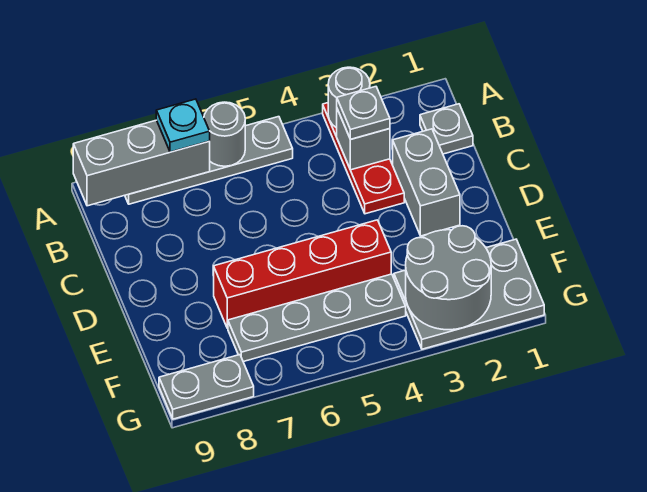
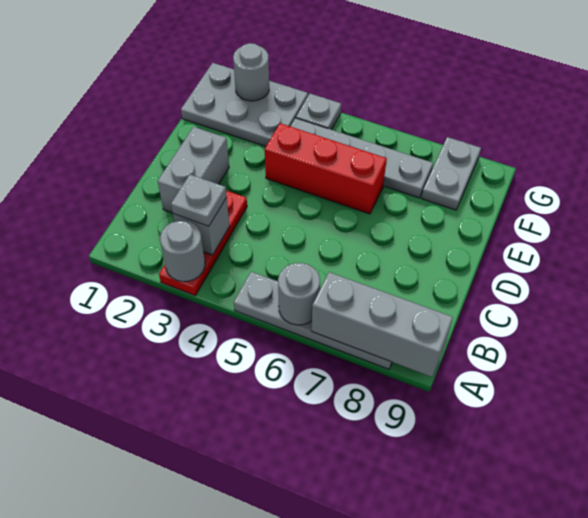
cyan plate A7 level 3 -> none
grey plate B1 level 1 -> grey plate G4 level 1
red brick E4:E7 level 1 -> red brick E4:E6 level 1
grey round brick F2:G3 level 2 -> grey round brick G2 level 2
grey plate G8:G9 level 1 -> grey plate F8:G8 level 1

